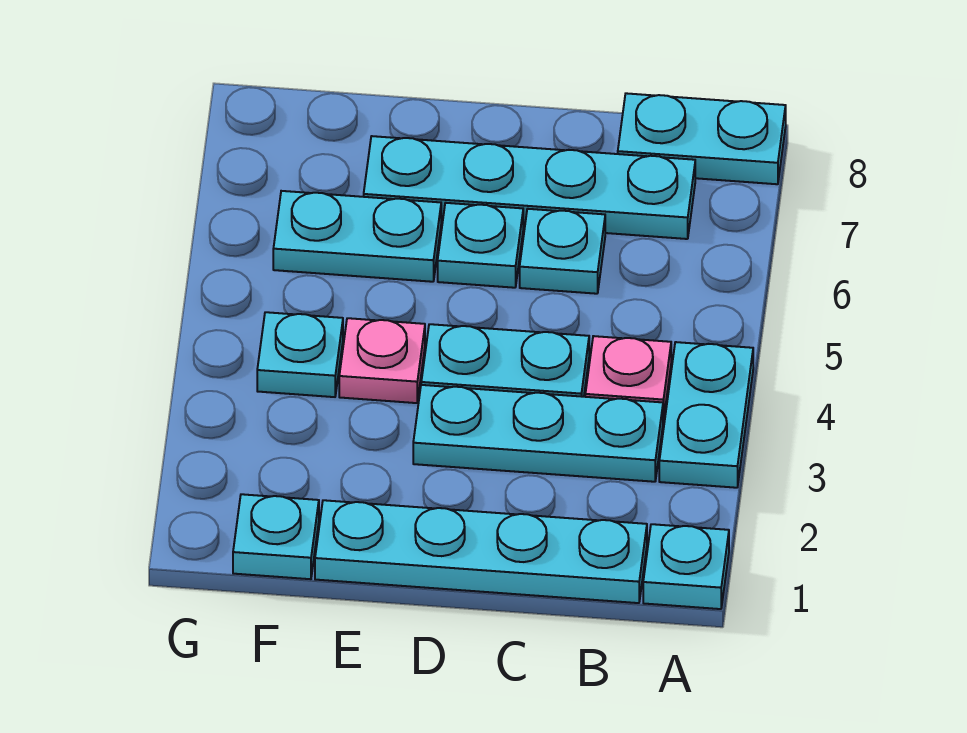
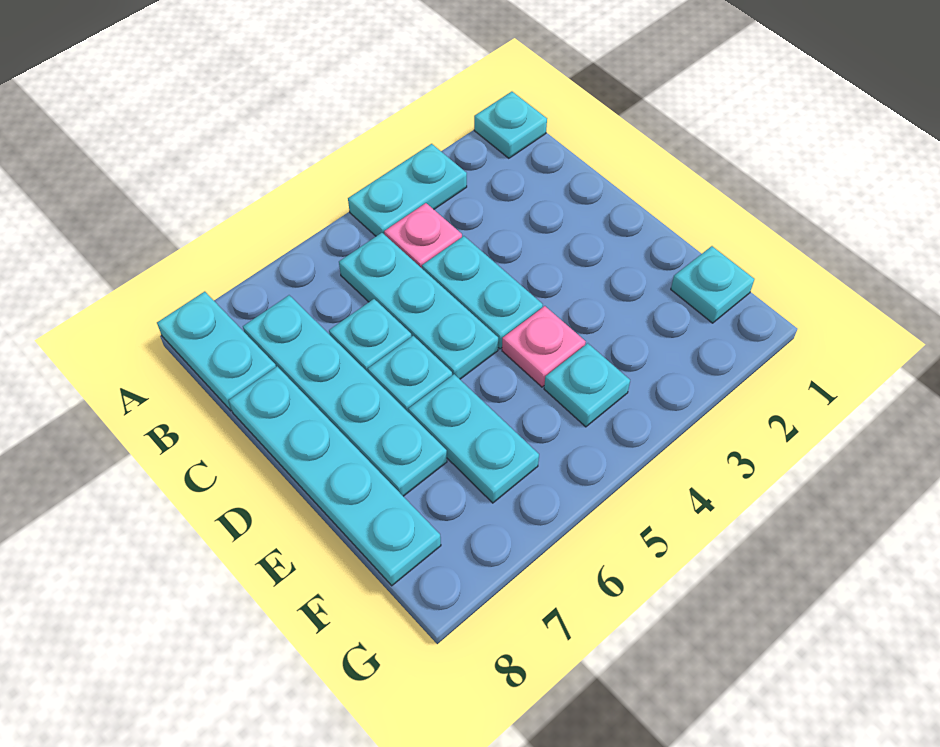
cyan plate B1:E1 level 1 -> cyan plate C8:F8 level 1
cyan plate B3:D3 level 1 -> cyan plate B5:D5 level 1

